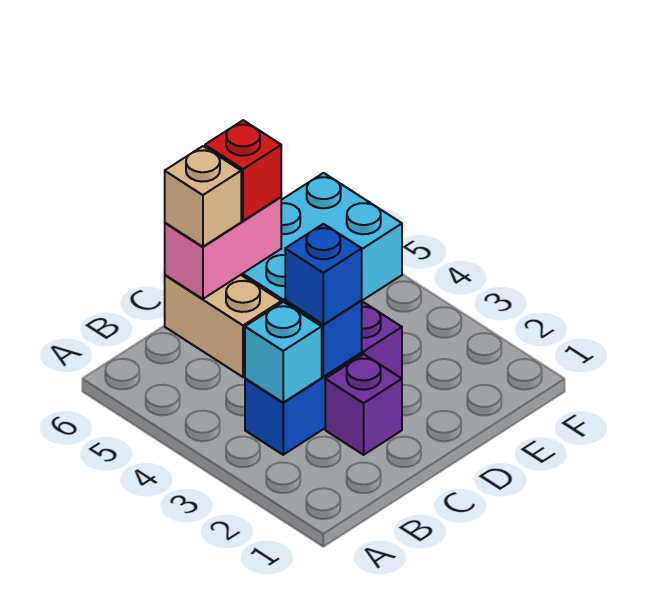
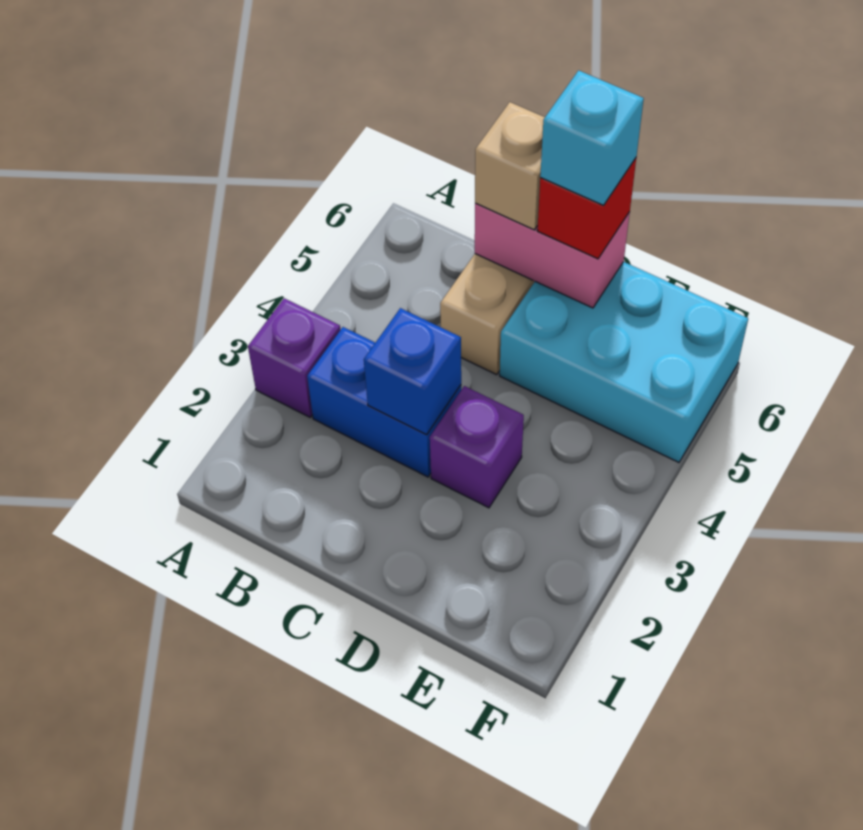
cyan brick B3 level 2 -> cyan brick D6 level 4
purple brick C2 level 1 -> purple brick A3 level 1
blue brick C3 level 3 -> none

